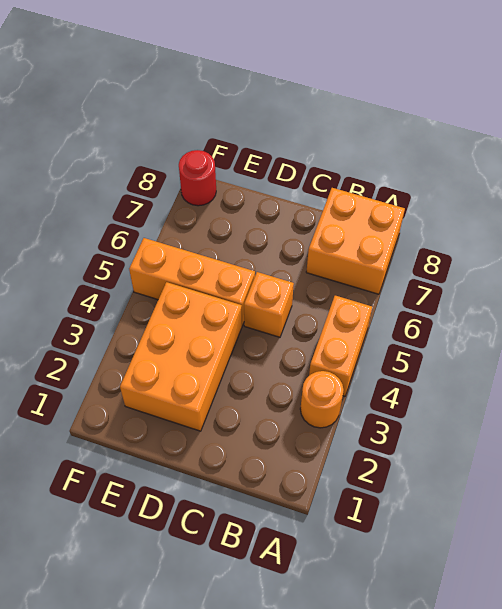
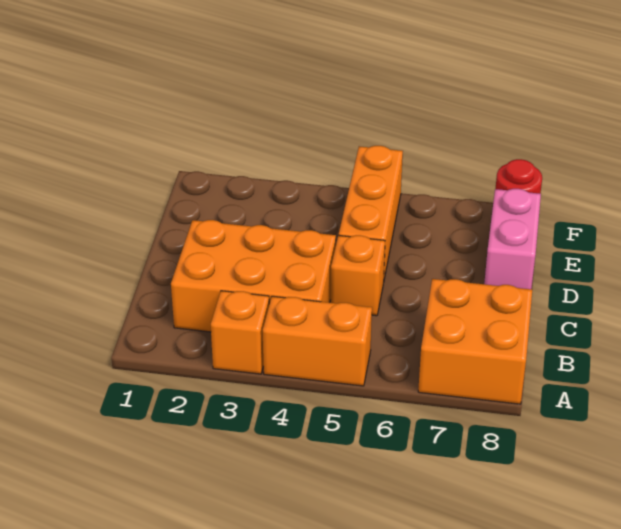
orange round brick A3 level 1 -> orange brick A3 level 1
orange brick D2:E4 level 1 -> orange brick B2:C4 level 1
none -> pink brick D8:E8 level 1

